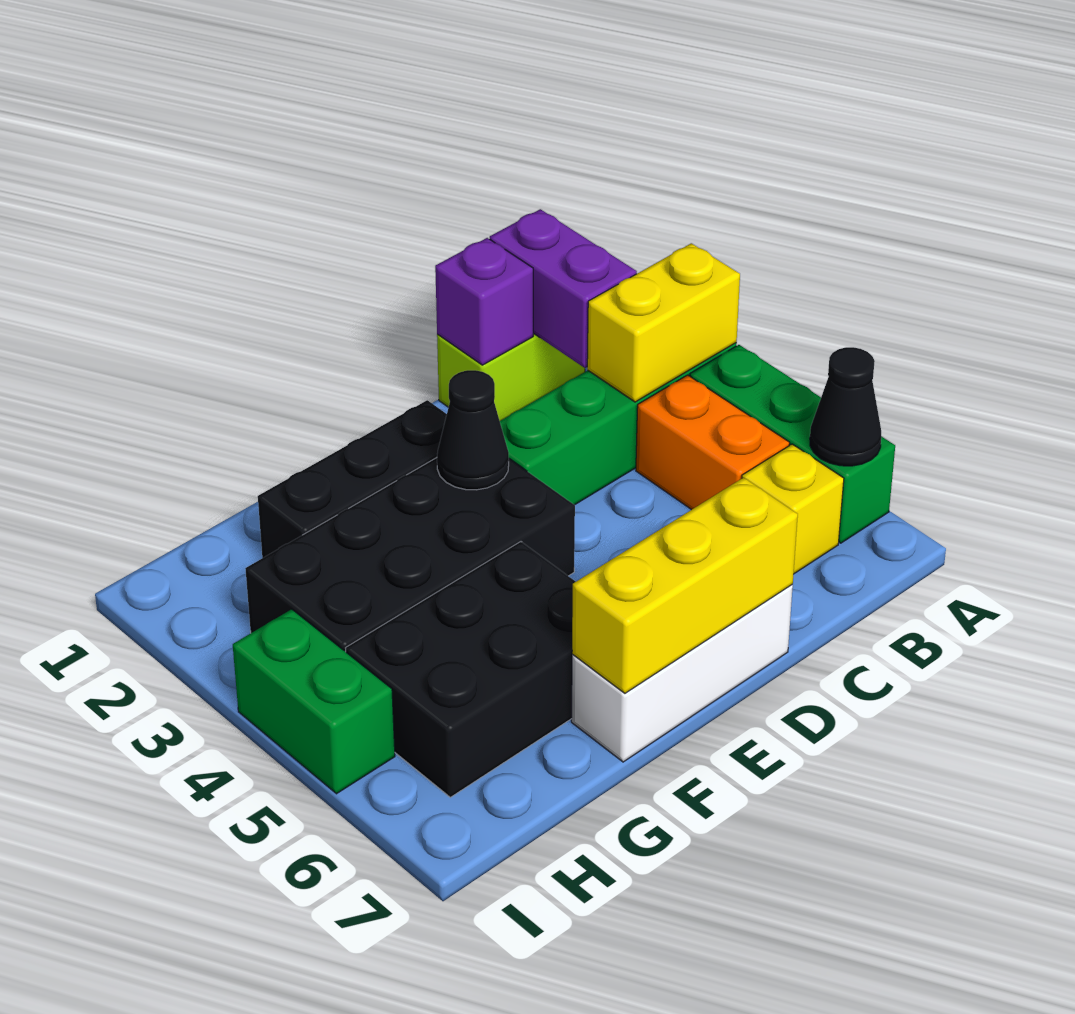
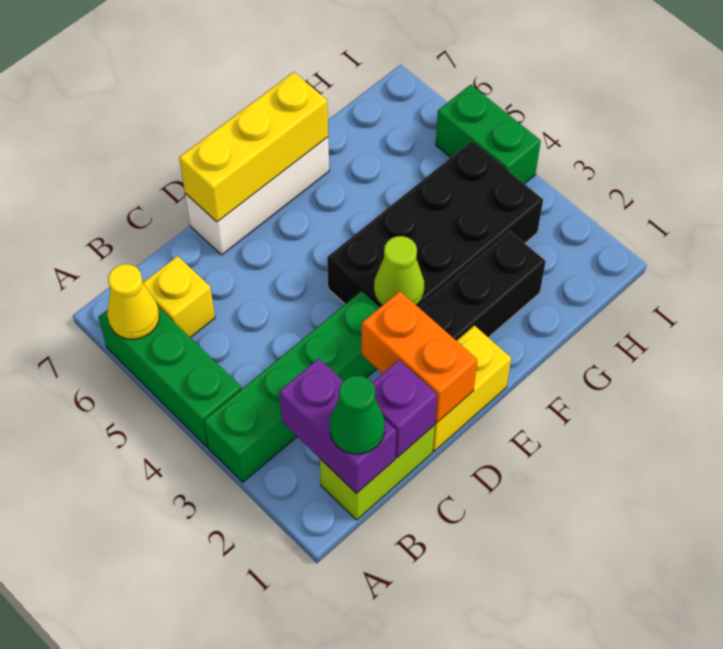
yellow brick A3:B3 level 2 -> yellow brick D1:E1 level 1
black cone A6 level 2 -> yellow cone A6 level 2
none -> green cone B1 level 3
orange brick B4:B5 level 1 -> orange brick D1:D2 level 2
black cone E3 level 2 -> lime cone E3 level 2
black brick F5:H6 level 1 -> none

